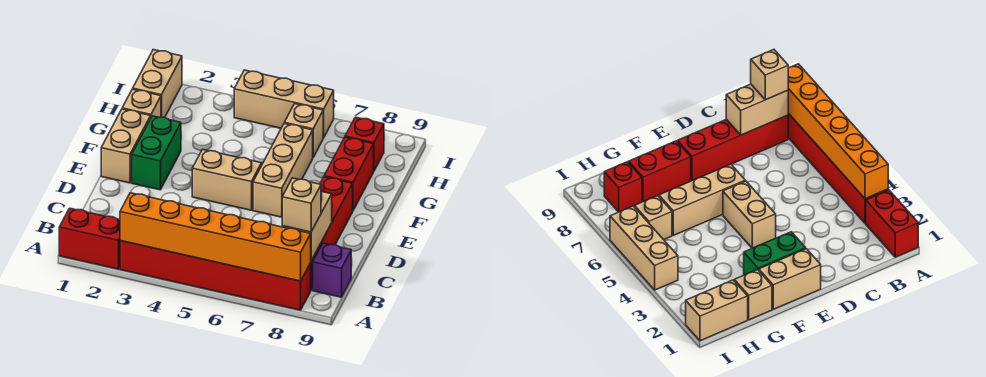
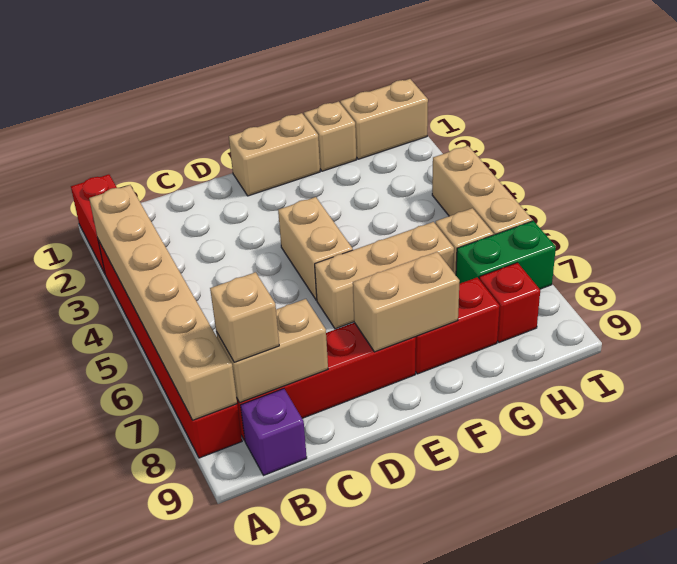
orange brick A3:A8 level 2 -> tan brick A3:A8 level 2
green brick E2:F2 level 1 -> green brick H7:I7 level 1
none -> tan brick E8:F8 level 2

